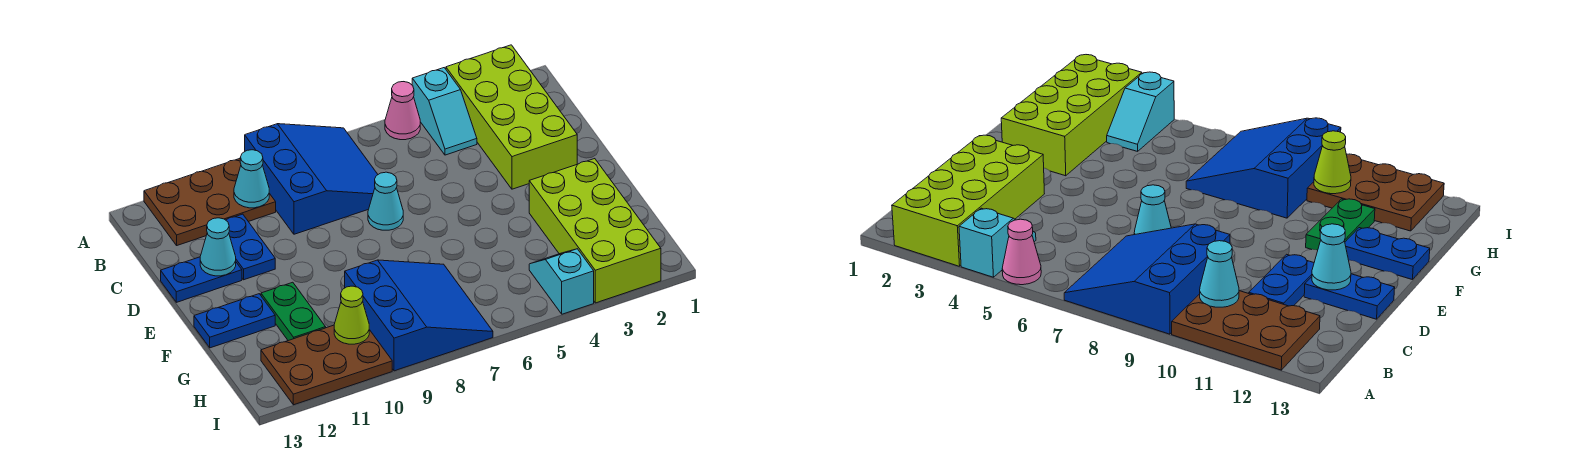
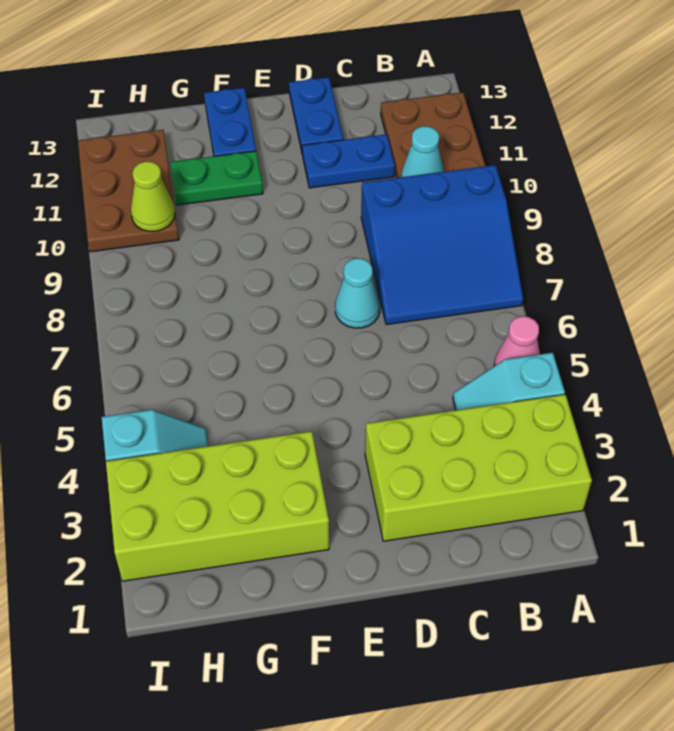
cyan cone D12 level 2 -> none
blue slope G7:I9 level 1 top 9 -> none

